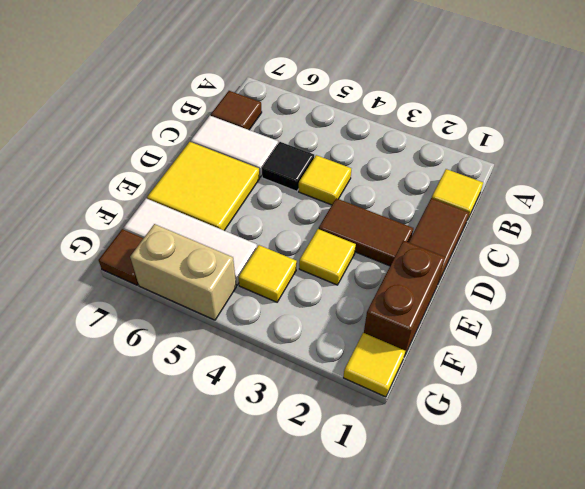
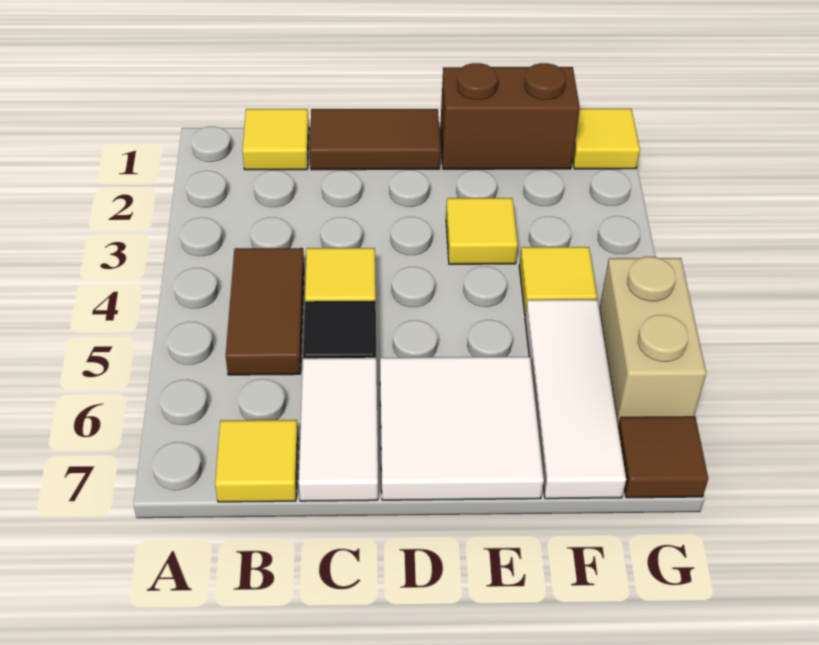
brown tile B7 level 1 -> yellow tile B7 level 1
brown tile D2:D3 level 1 -> brown tile B4:B5 level 1
yellow tile D6:E7 level 1 -> white tile D6:E7 level 1

